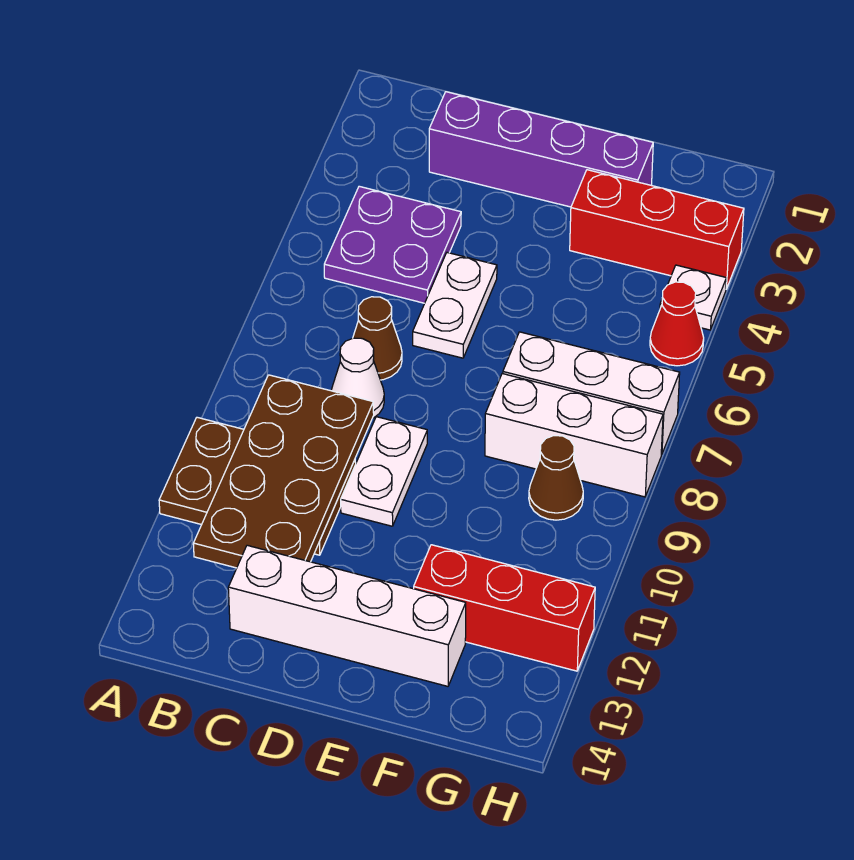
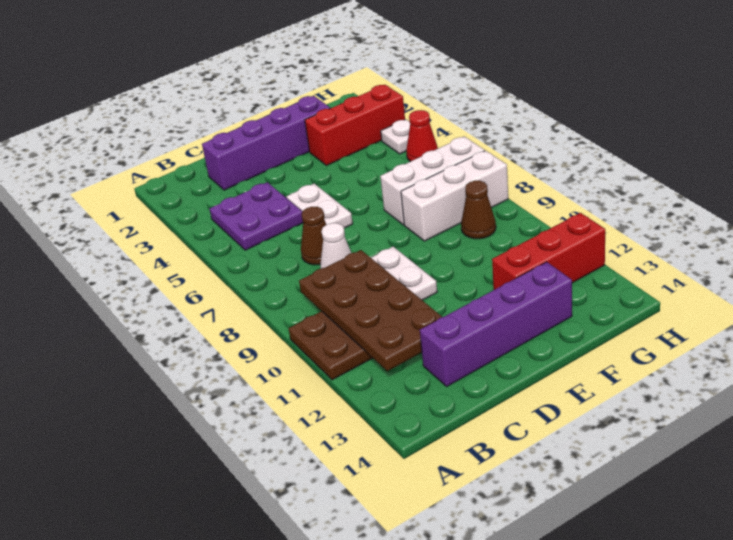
white brick C13:F13 level 1 -> purple brick C13:F13 level 1

